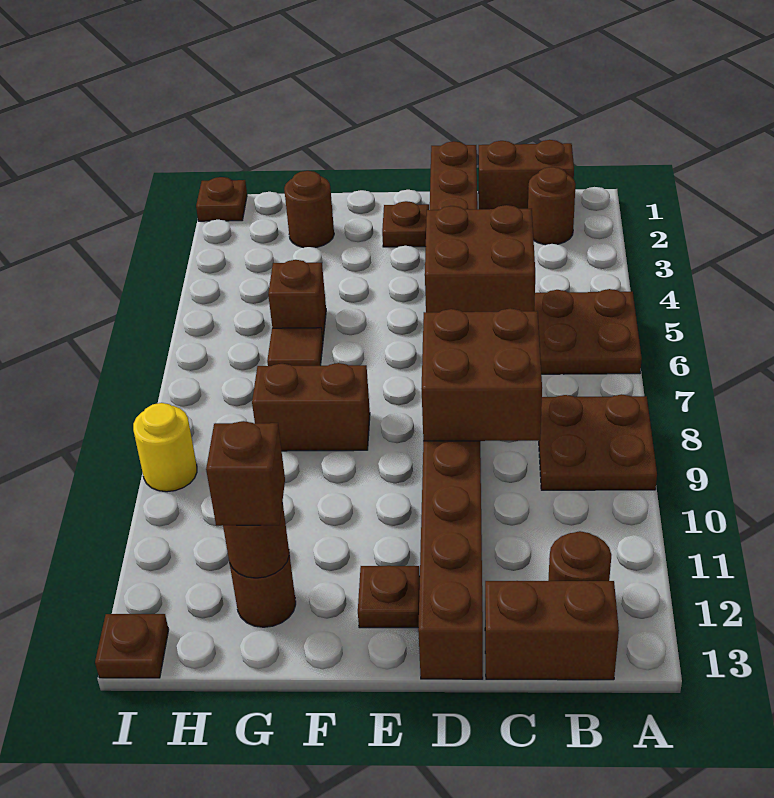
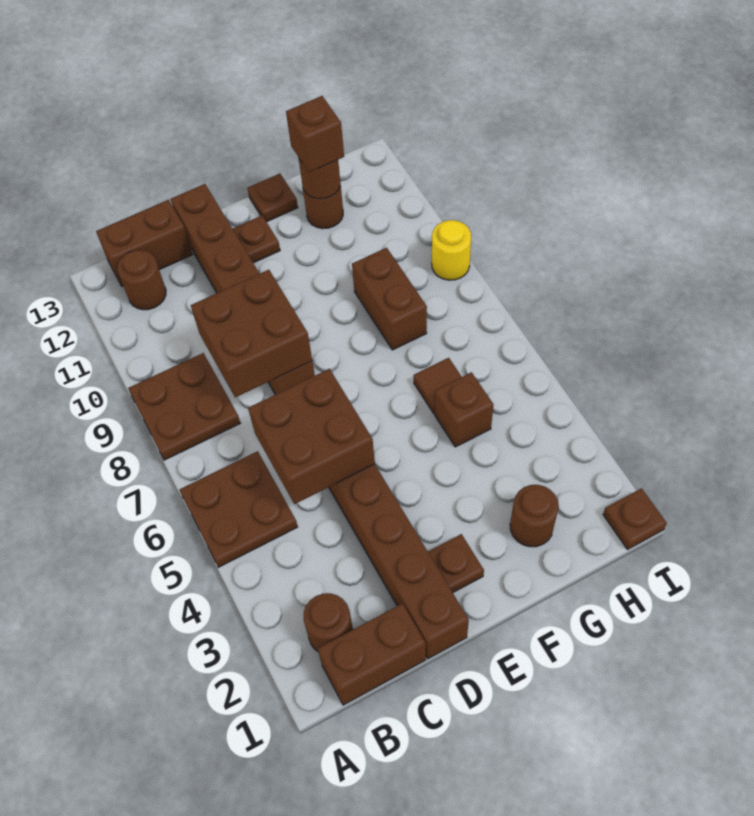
brown brick F8:G8 level 1 -> brown brick G8:G9 level 1
brown plate I13 level 1 -> brown plate F13 level 1

